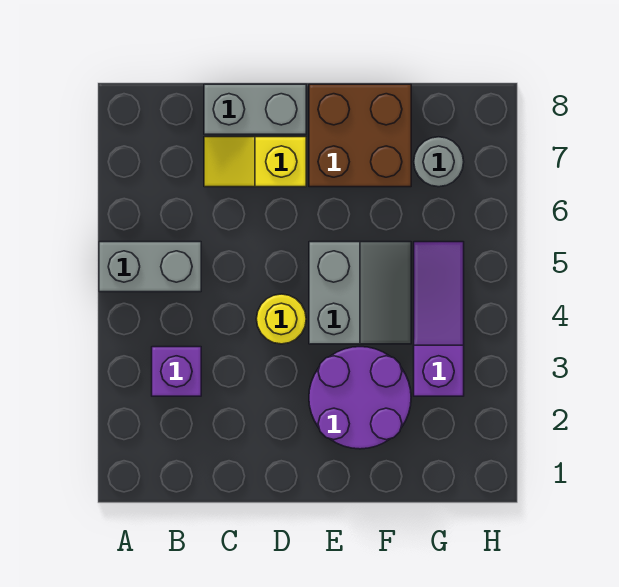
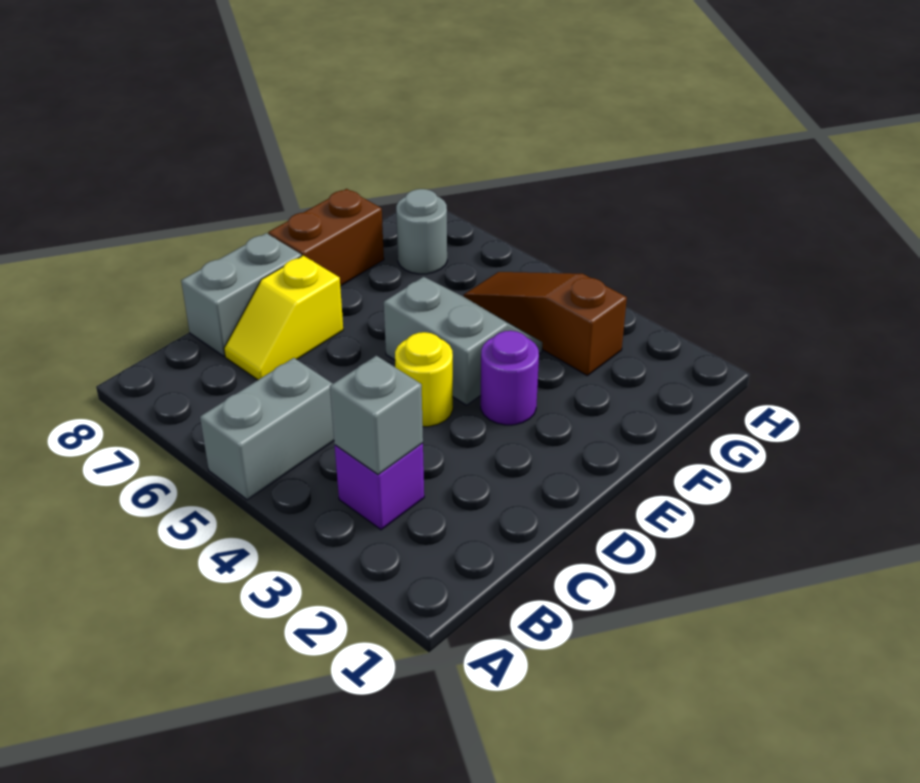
none -> grey brick B3 level 2
purple round brick E2:F3 level 1 -> purple round brick E3 level 1
brown brick E7:F8 level 1 -> brown brick E8:F8 level 1
purple slope G3:G5 level 1 top 3 -> brown slope G3:G5 level 1 top 3

